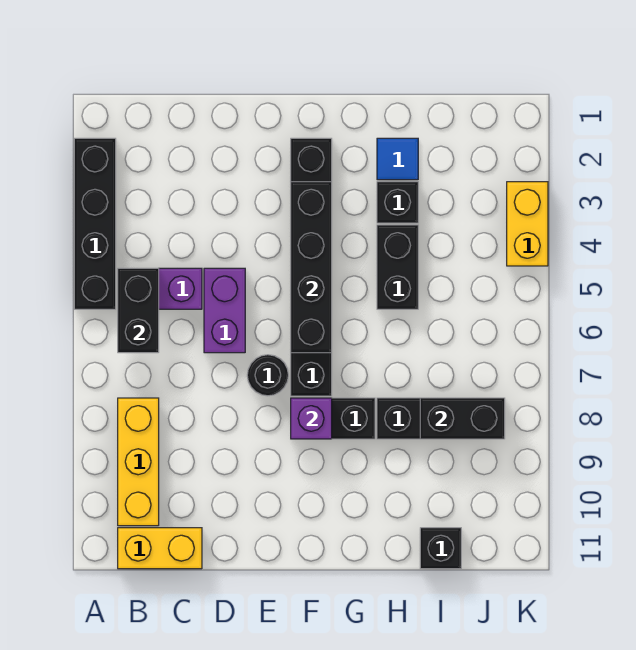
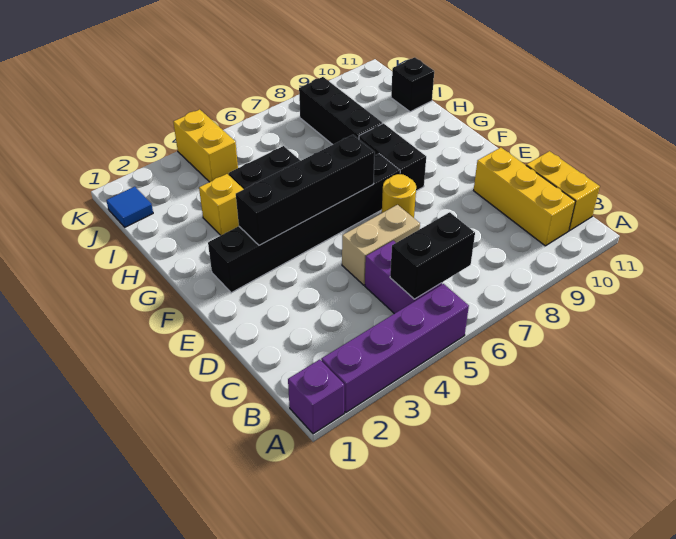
black brick A2:A5 level 1 -> purple brick A2:A5 level 1
yellow brick B8:B10 level 1 -> yellow brick B10:D10 level 1
purple brick D5:D6 level 1 -> tan brick D5:D6 level 1
black round brick E7 level 1 -> yellow round brick E7 level 1
purple brick F8 level 2 -> purple brick A1 level 1
blue tile H2 level 1 -> blue tile J1 level 1
black brick H3 level 1 -> yellow brick H3 level 1
black brick I8:J8 level 2 -> none
yellow brick K3:K4 level 1 -> yellow brick J4:K4 level 1

